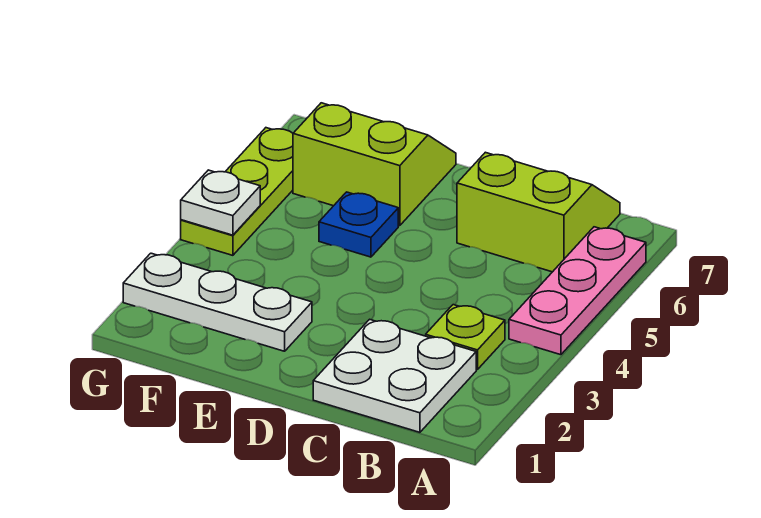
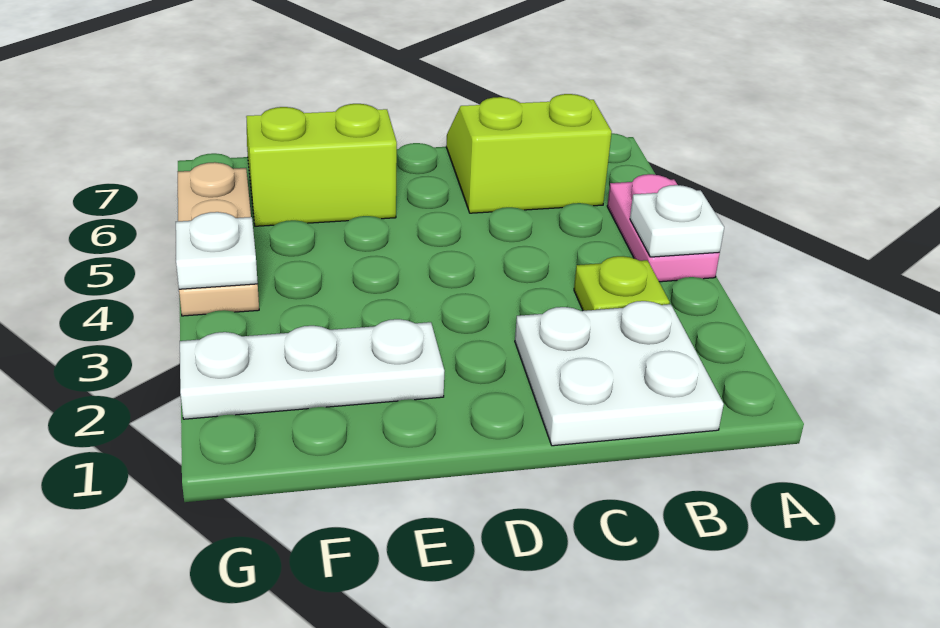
pink plate A4:A6 level 1 -> pink plate A4:A5 level 1
none -> white plate A4 level 2
blue plate E5 level 1 -> none
lime plate G4:G6 level 1 -> tan plate G4:G6 level 1

